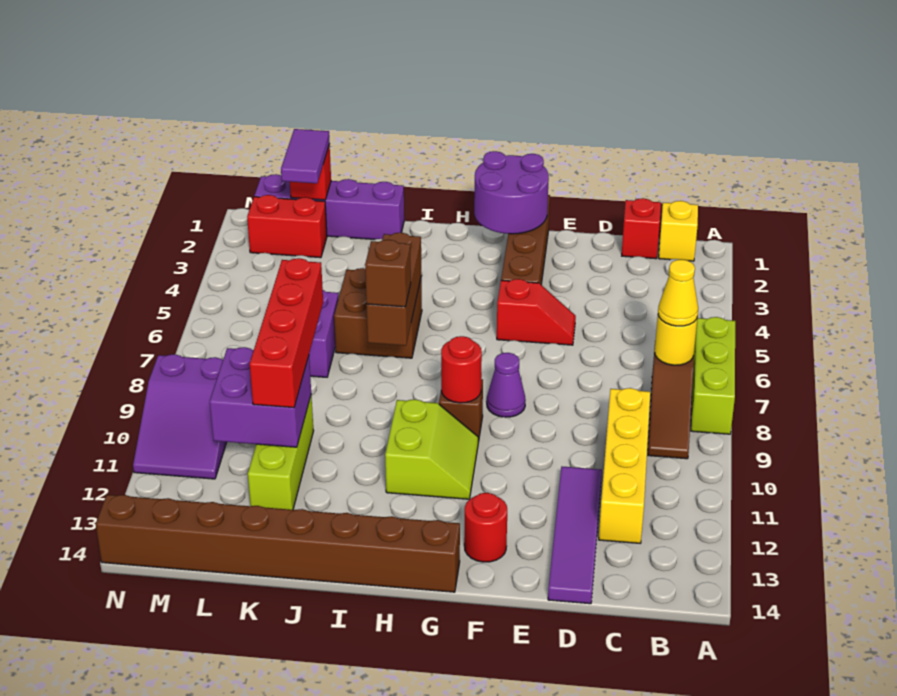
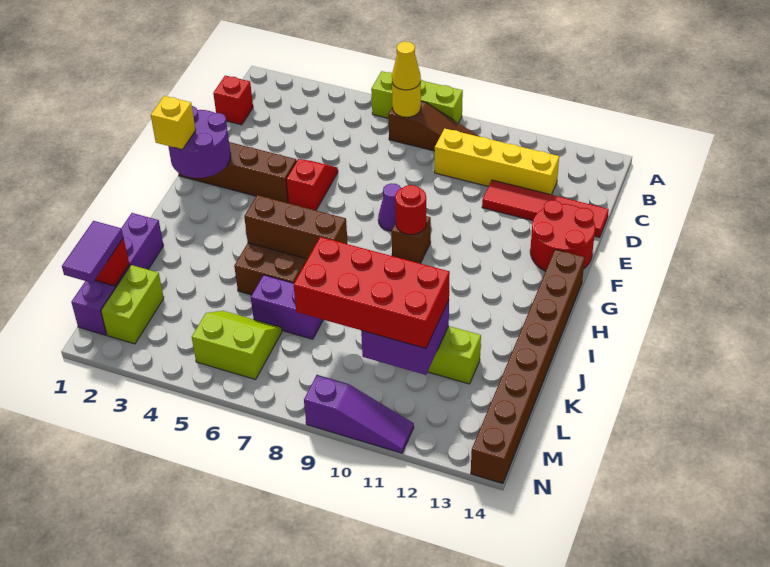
yellow brick B1 level 1 -> yellow brick G1 level 3
purple tile D11:D14 level 1 -> red tile D11:D14 level 1
red round brick F13 level 1 -> red round brick E13:F14 level 1
lime slope G10:H11 level 1 top H -> lime slope L5:M6 level 1 top M
brown brick I7 level 3 -> none
red brick K8:K11 level 3 -> red brick K8:L11 level 3
purple tile L1:L2 level 3 -> purple tile L1:M1 level 3
red brick L2:M2 level 1 -> lime brick L2:M2 level 1
purple slope M9:N11 level 1 top 9 -> purple slope N9:N11 level 1 top 9

